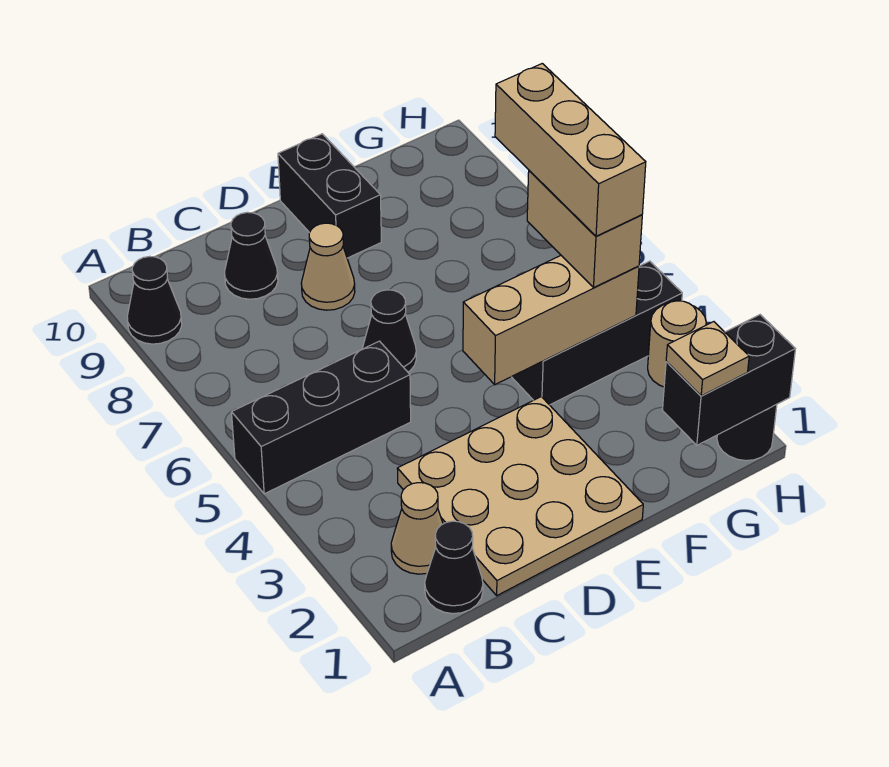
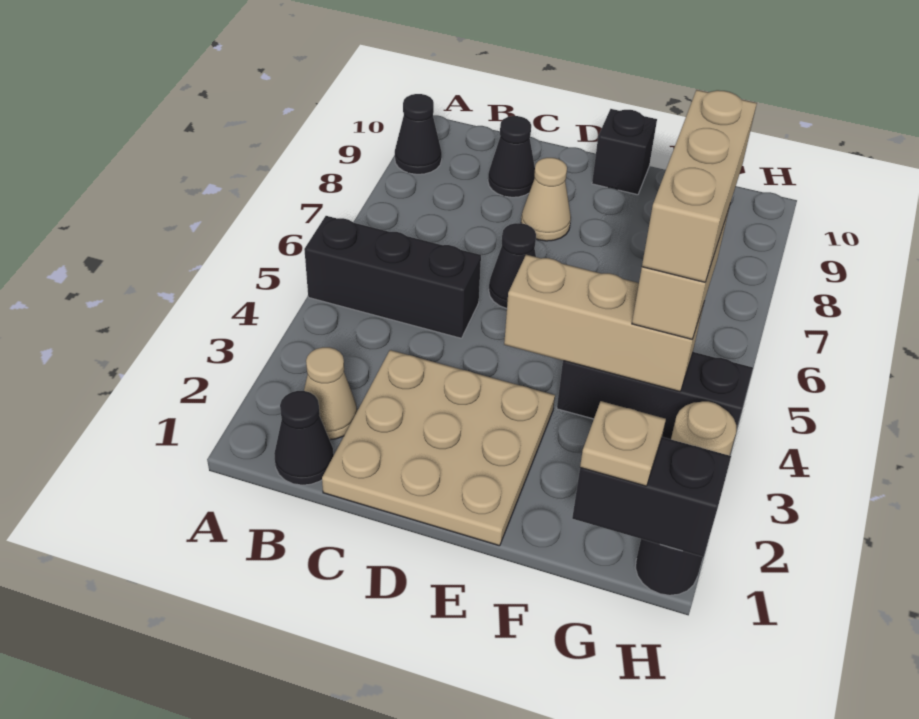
black brick E9:E10 level 1 -> black brick E10 level 1

